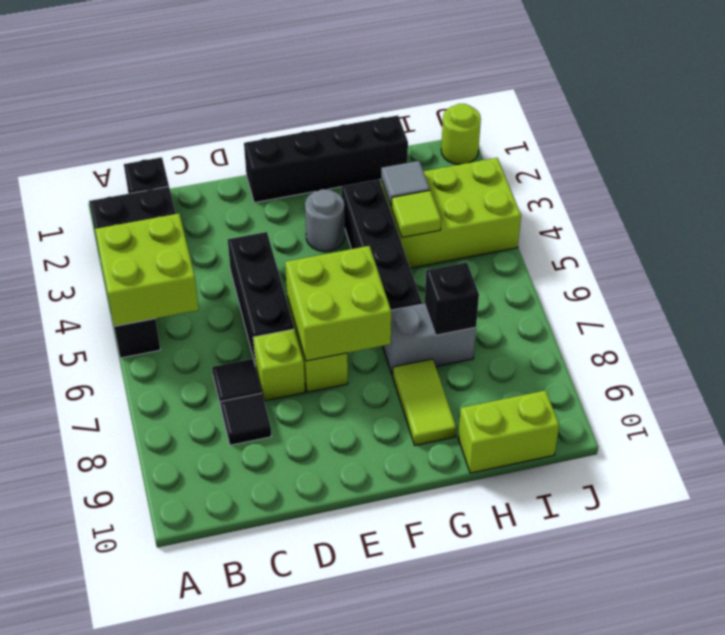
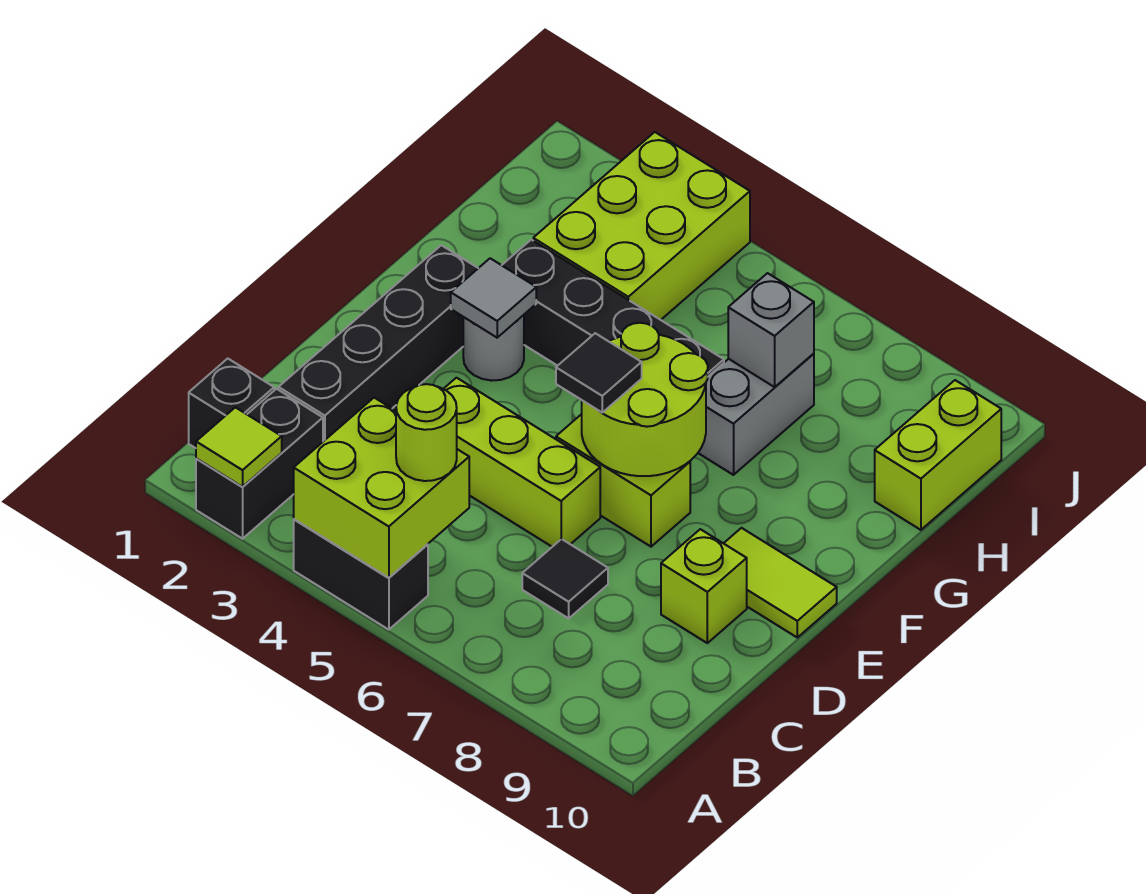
black tile C8 level 1 -> black tile E6 level 3
black brick D4:D6 level 1 -> lime brick D4:D6 level 1
lime brick D7 level 1 -> lime brick D9 level 1
black brick E1:H1 level 1 -> black brick C2:F2 level 1
lime brick E6:F7 level 2 -> lime round brick E6:F7 level 2
lime tile G8:G9 level 1 -> lime tile E9:E10 level 1
grey tile H3 level 2 -> grey tile F3 level 2
lime tile H4 level 2 -> lime tile A2 level 2
black brick H7 level 2 -> grey brick H7 level 2
lime round brick J1 level 1 -> lime round brick B5 level 3

